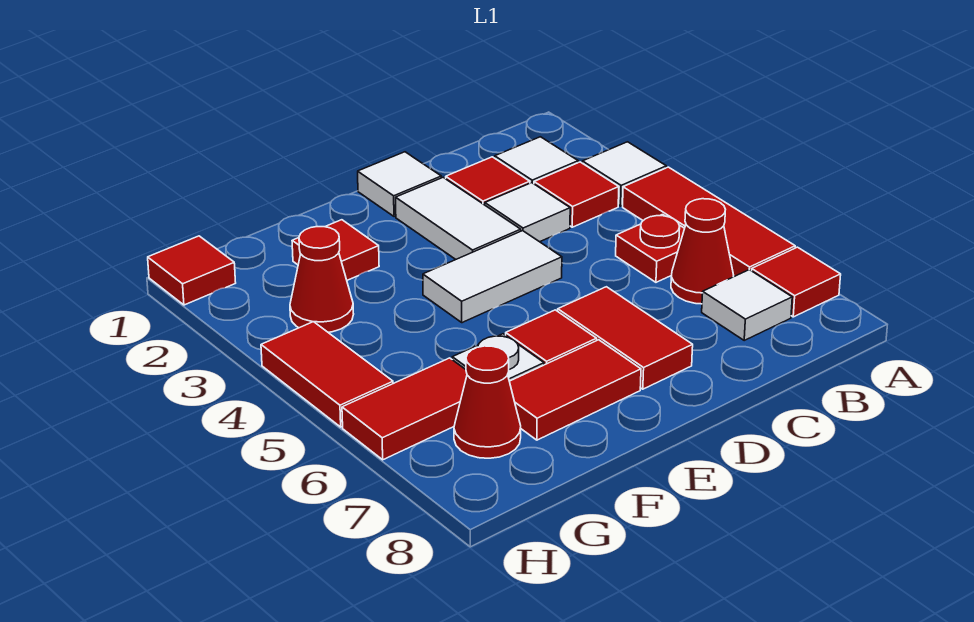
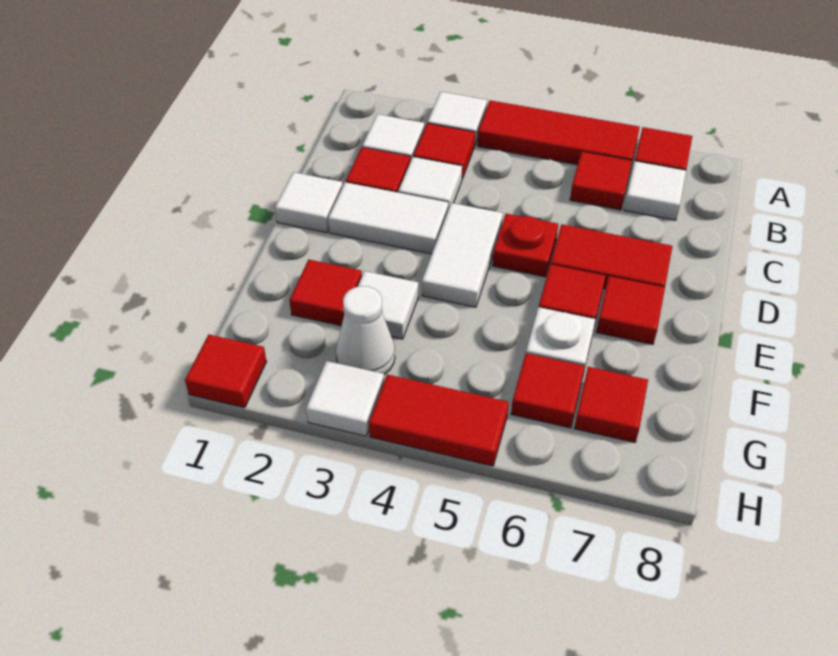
red plate B5 level 1 -> red plate D5 level 1
red cone B6 level 1 -> red tile B6 level 1
red tile E7:F7 level 1 -> red tile E7 level 1
none -> white tile F3 level 1
red cone G3 level 1 -> white cone G3 level 1
red tile G6:H6 level 1 -> red tile G6 level 1
red cone G7 level 1 -> red tile G7 level 1
none -> white tile H3 level 1

